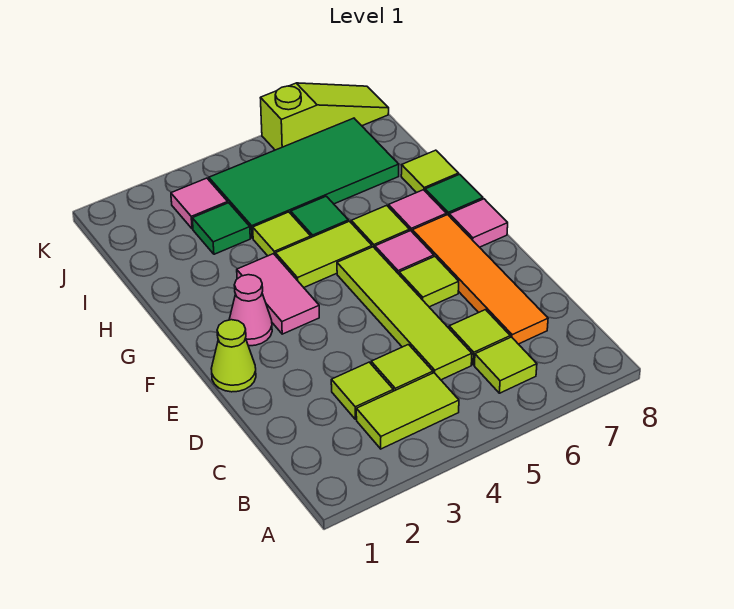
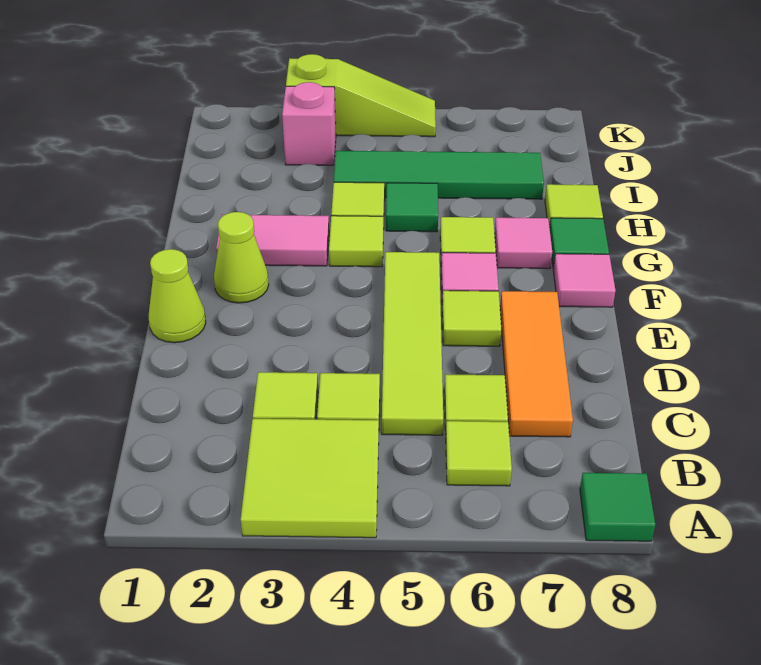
lime tile B3:B4 level 1 -> lime tile A3:B4 level 1
orange tile C7:F7 level 1 -> orange tile C7:E7 level 1
pink cone F2 level 1 -> lime cone F2 level 1
pink tile F3:G3 level 1 -> pink tile G2:G3 level 1
lime tile G4:G5 level 1 -> lime tile G4 level 1
green tile I3 level 1 -> green tile A8 level 1
green tile I4:J7 level 1 -> green tile I4:I7 level 1
pink tile J3 level 1 -> pink brick J3 level 1
lime slope K6:K8 level 1 top 6 -> lime slope K3:K5 level 1 top 3

